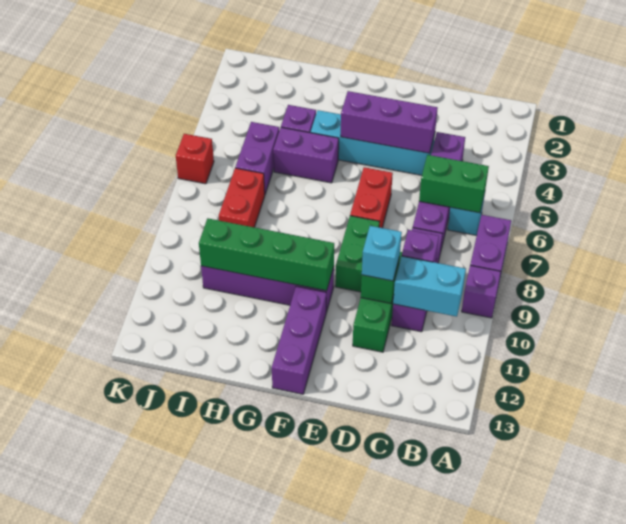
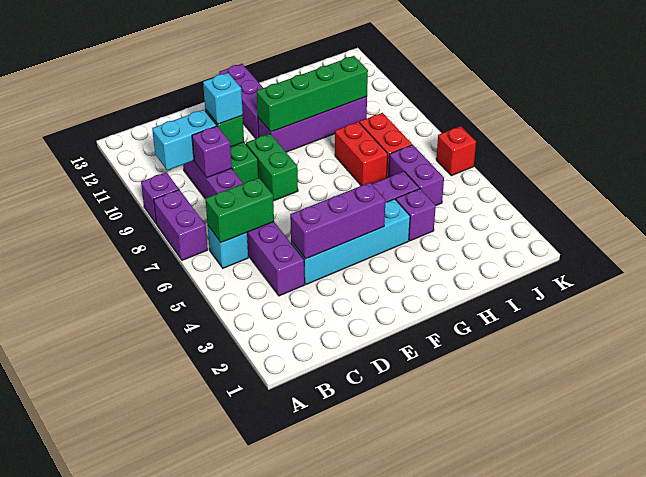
red brick E6:E7 level 1 -> red brick H7:H8 level 1

